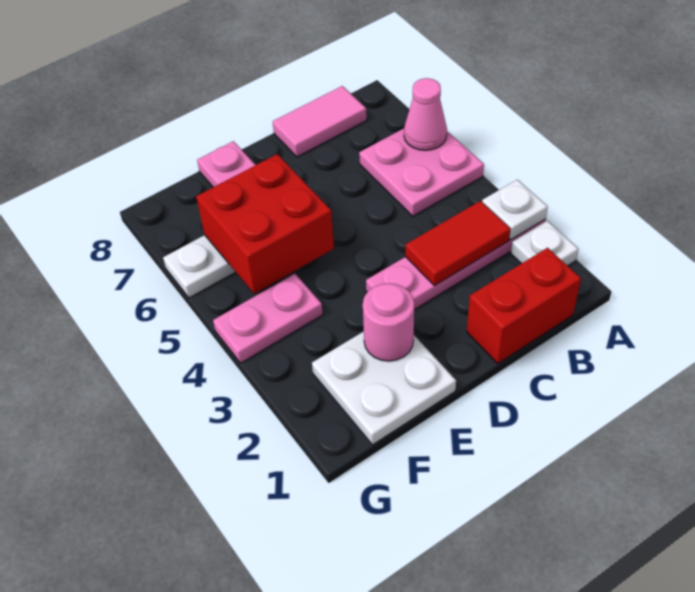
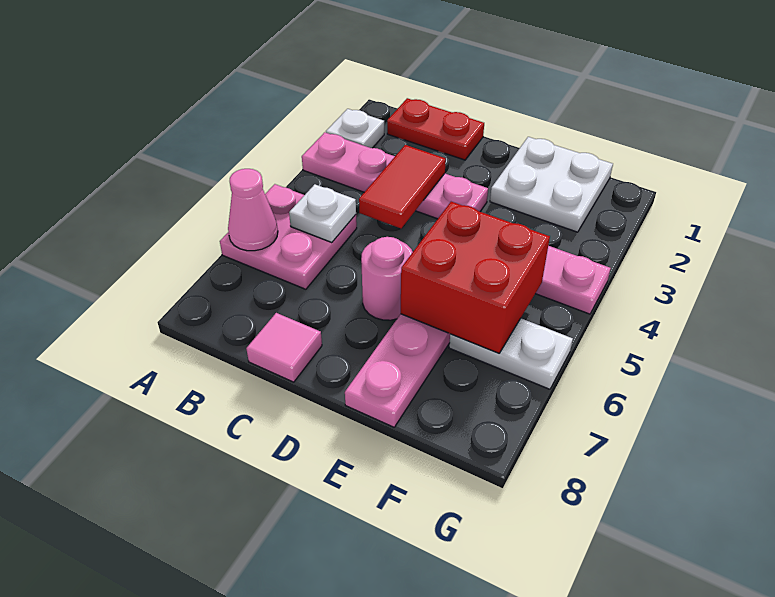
white plate A3 level 2 -> white plate B5 level 2
red brick B1:C1 level 1 -> red plate B1:C1 level 1
red tile B3:C3 level 2 -> red tile C3:C4 level 2
pink tile B8:C8 level 1 -> pink tile C8 level 1
pink round brick E2 level 2 -> pink round brick D6 level 1

